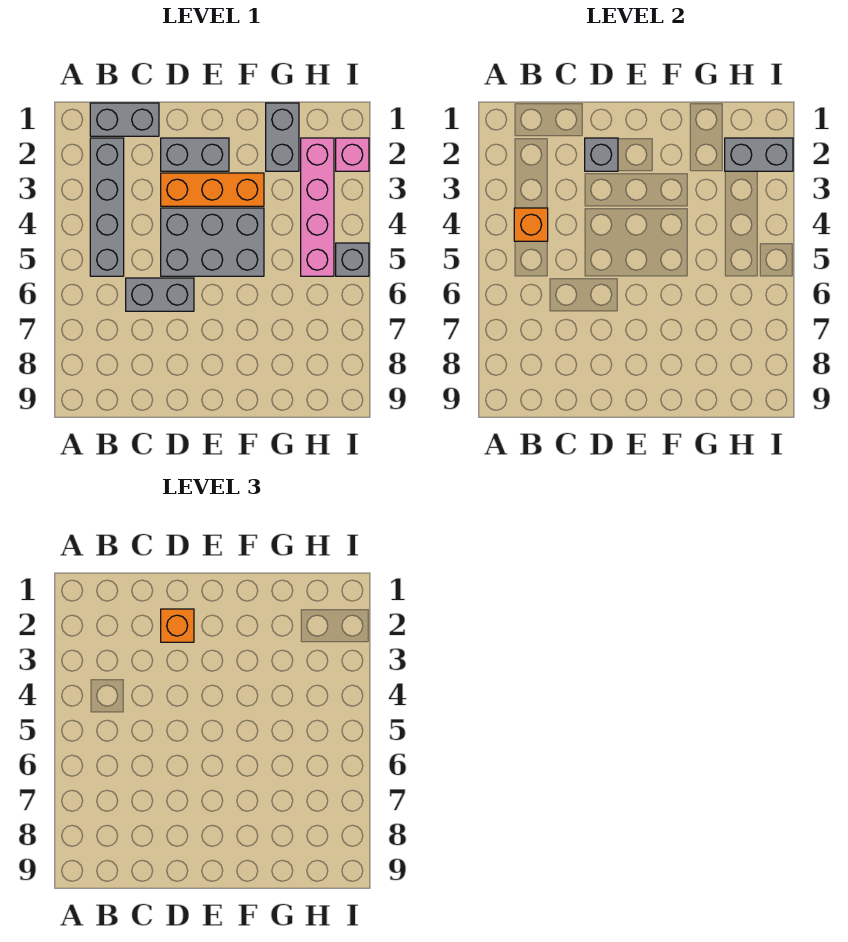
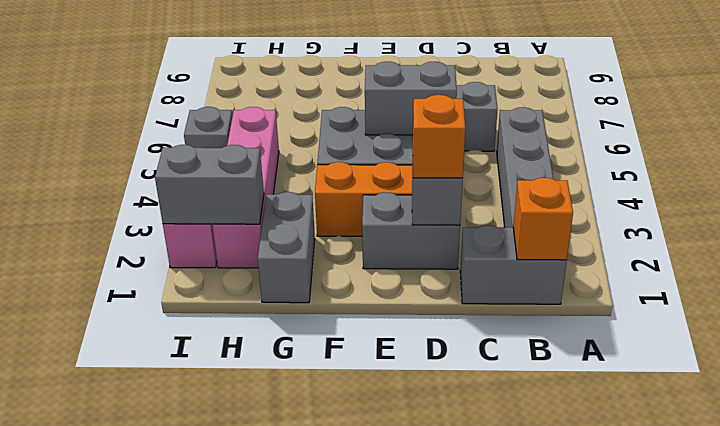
orange brick B4 level 2 -> orange brick B1 level 2
none -> grey brick D5:E5 level 2

